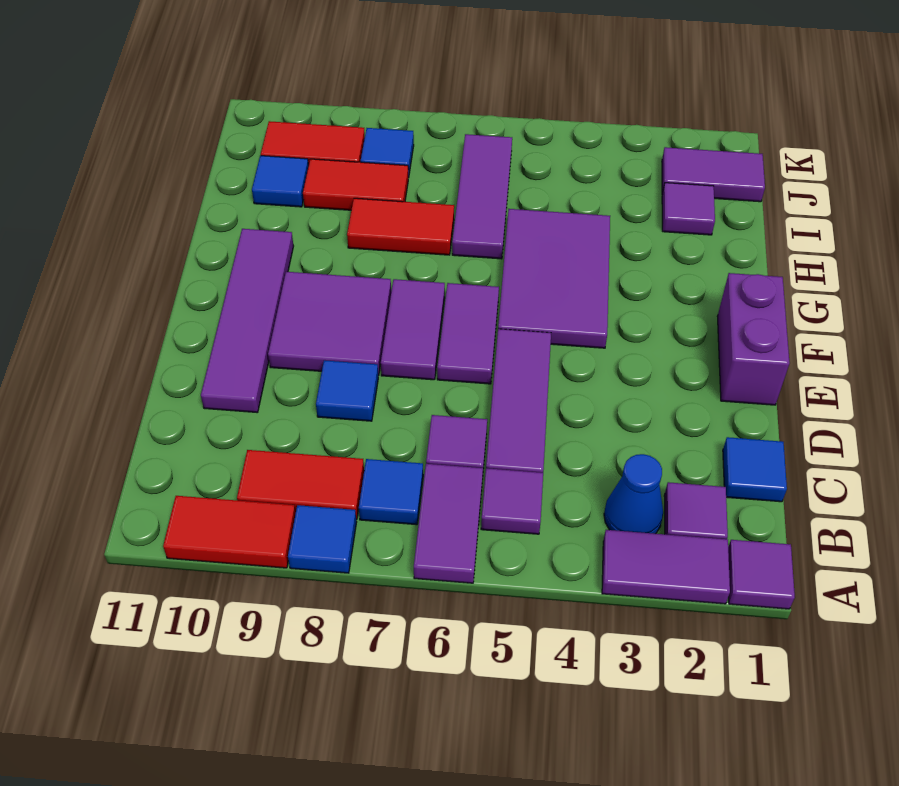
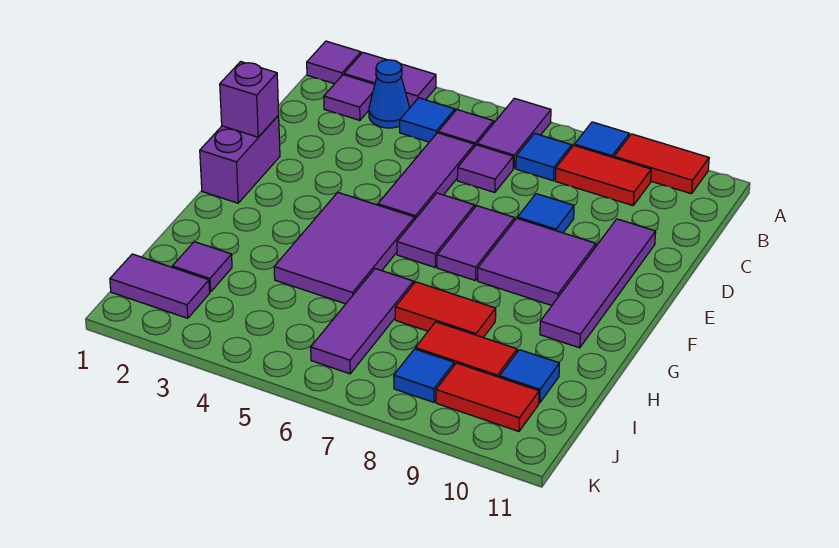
blue tile C1 level 1 -> blue tile B4 level 1
none -> purple brick E1 level 2

